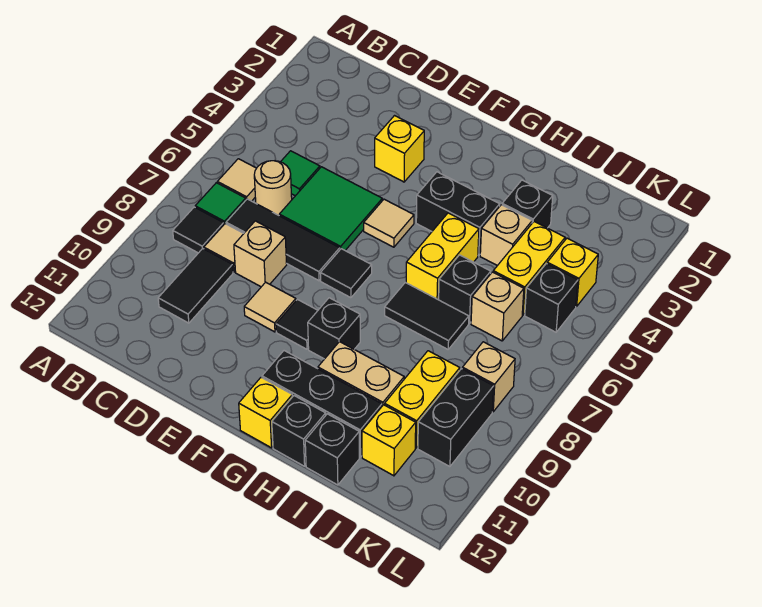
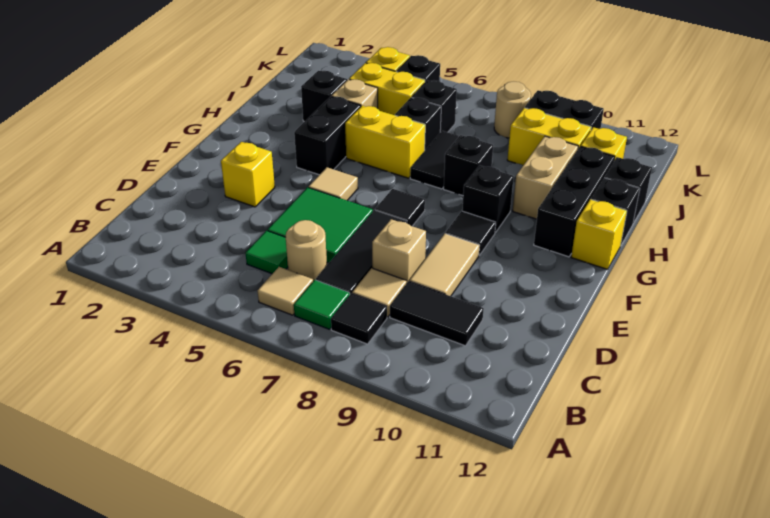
tan tile E9 level 1 -> tan tile D9:E9 level 1
none -> black brick H8 level 1
tan brick J6 level 1 -> black brick J6 level 1
tan brick K8 level 1 -> tan round brick K8 level 1

